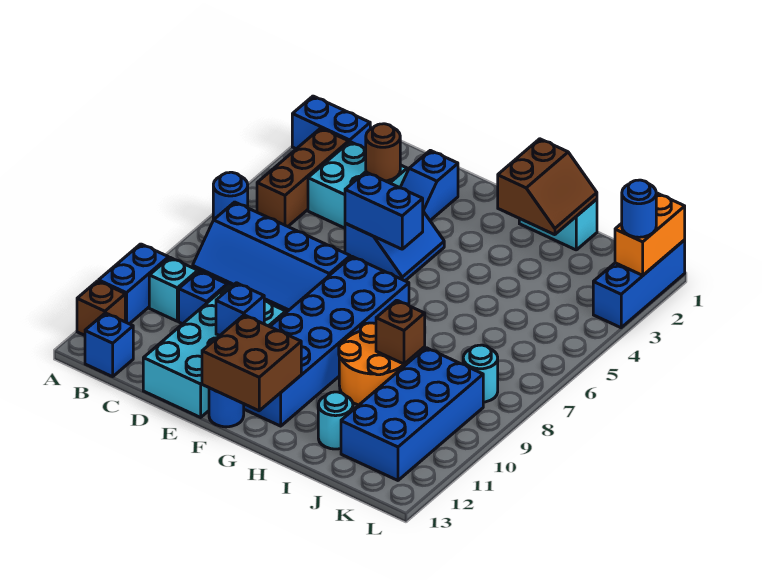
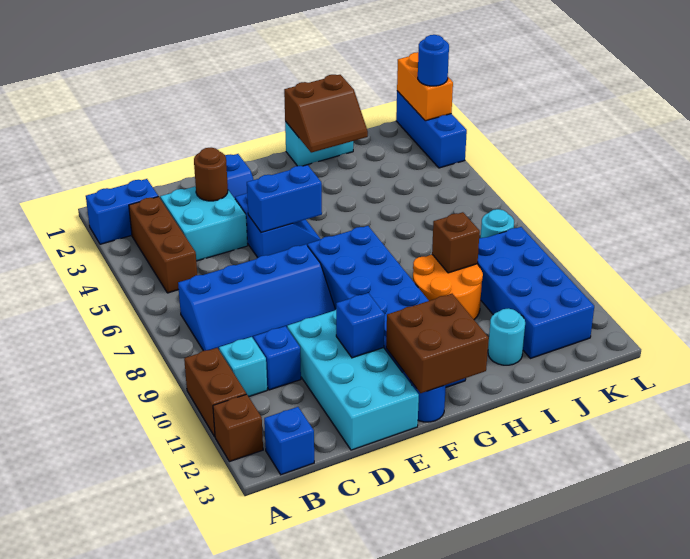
blue round brick A6 level 1 -> none
blue brick A10:A11 level 1 -> brown brick A10:A11 level 1
brown slope H1:I2 level 2 top H -> brown slope H1:I2 level 2 top 1

